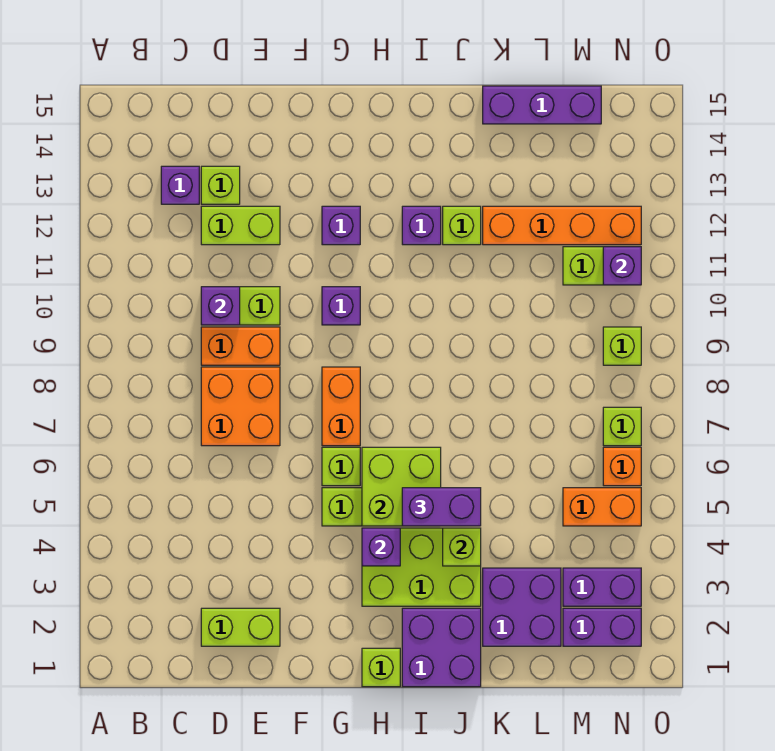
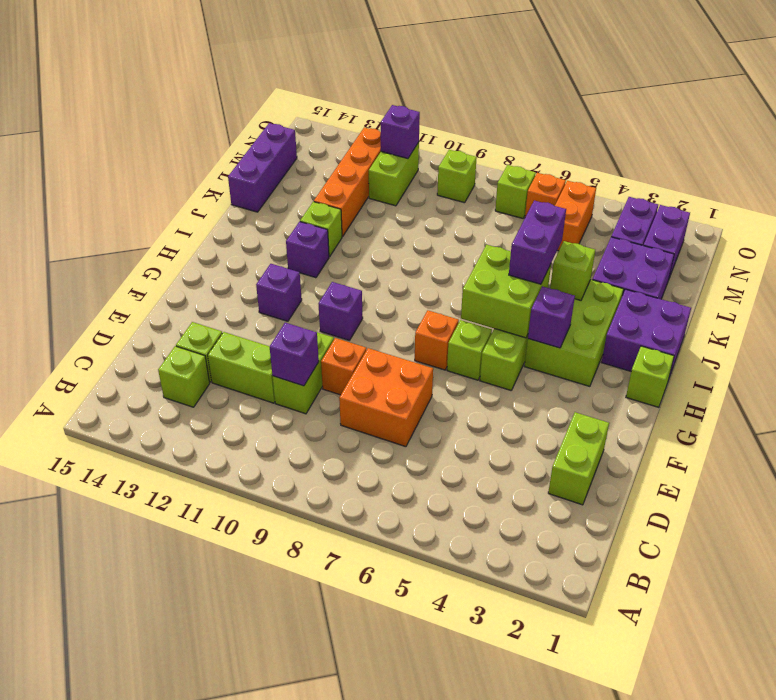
purple brick C13 level 1 -> lime brick C13 level 1
orange brick D9:E9 level 1 -> orange brick E9 level 1
lime brick D12:E12 level 1 -> lime brick D11:D12 level 1
orange brick G7:G8 level 1 -> orange brick G7 level 1

